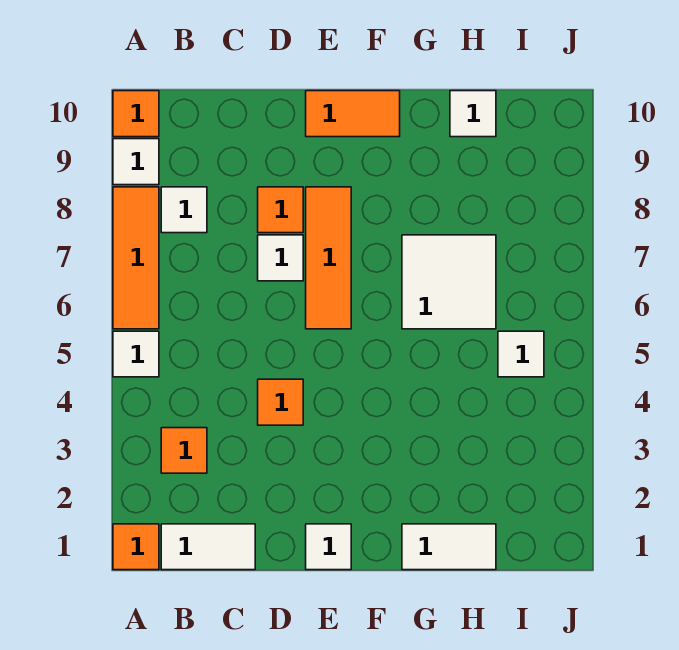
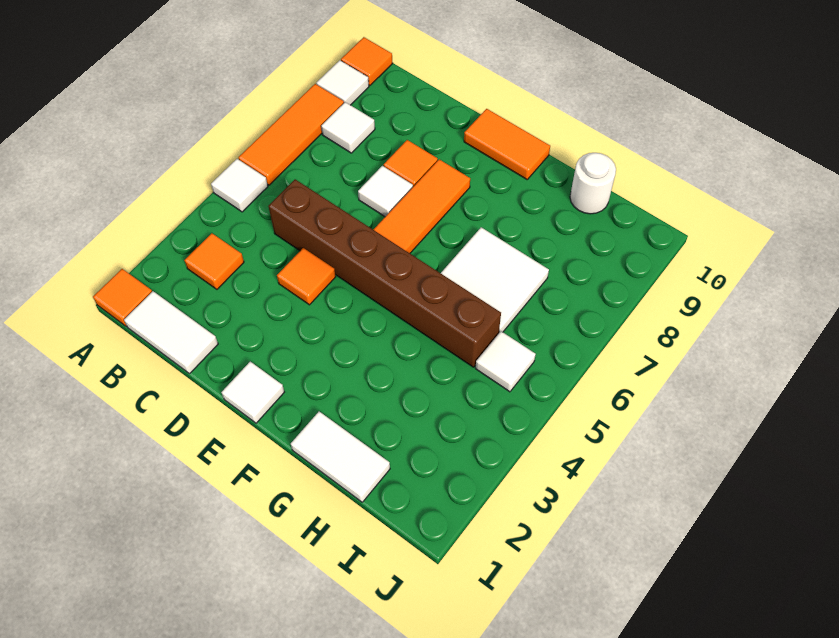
none -> brown brick C5:H5 level 1
white tile H10 level 1 -> white round brick H10 level 1

